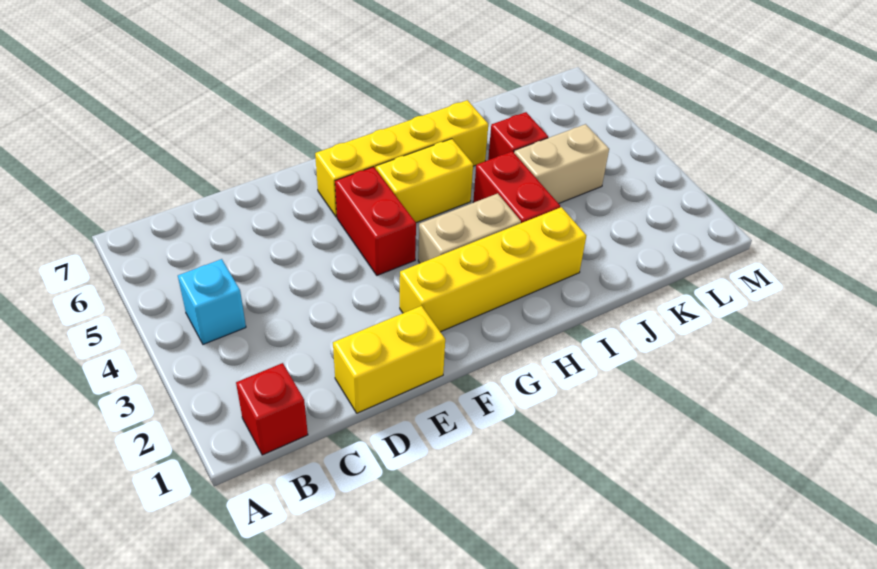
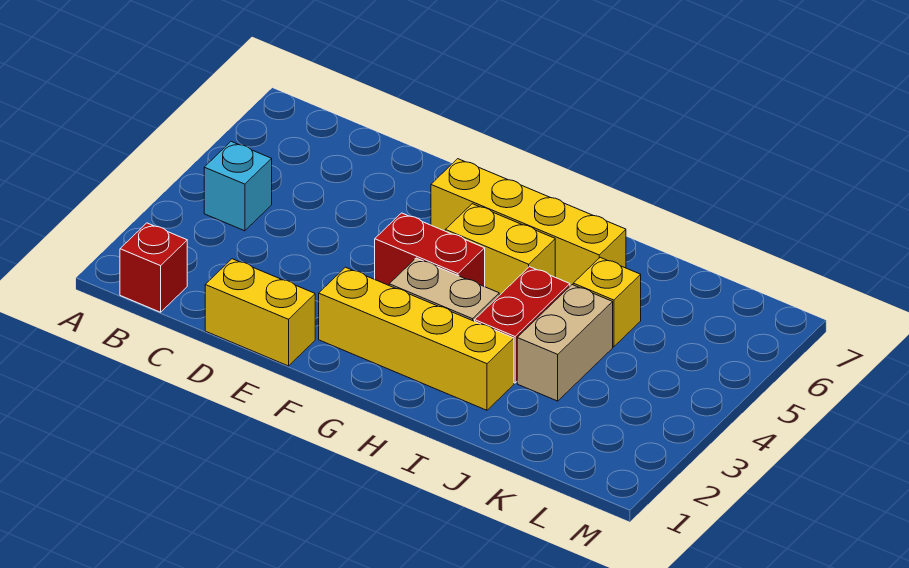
red brick F4:F5 level 1 -> red brick F4:G4 level 1
tan brick J4:K4 level 1 -> tan brick J3:J4 level 1
red brick J5 level 1 -> yellow brick J5 level 1

